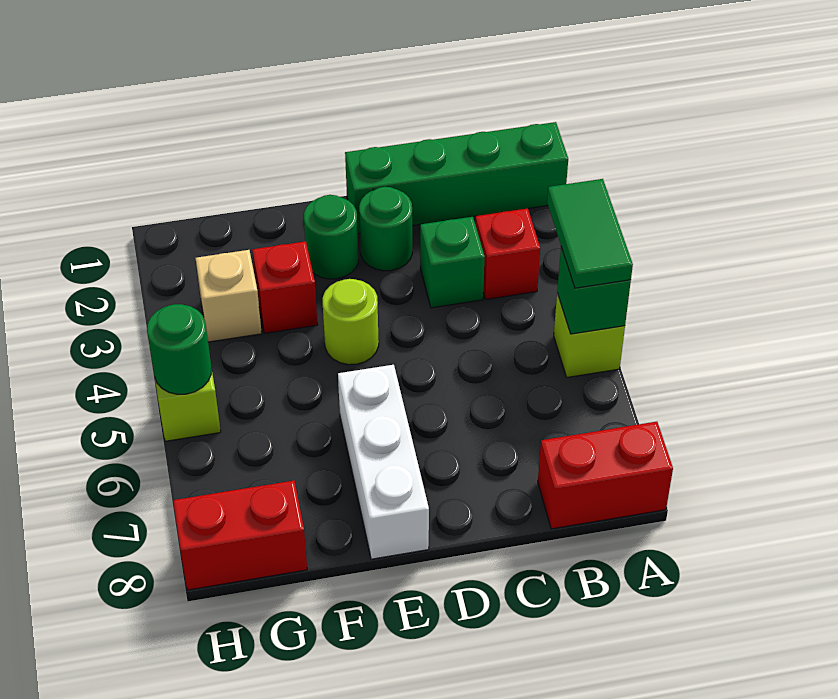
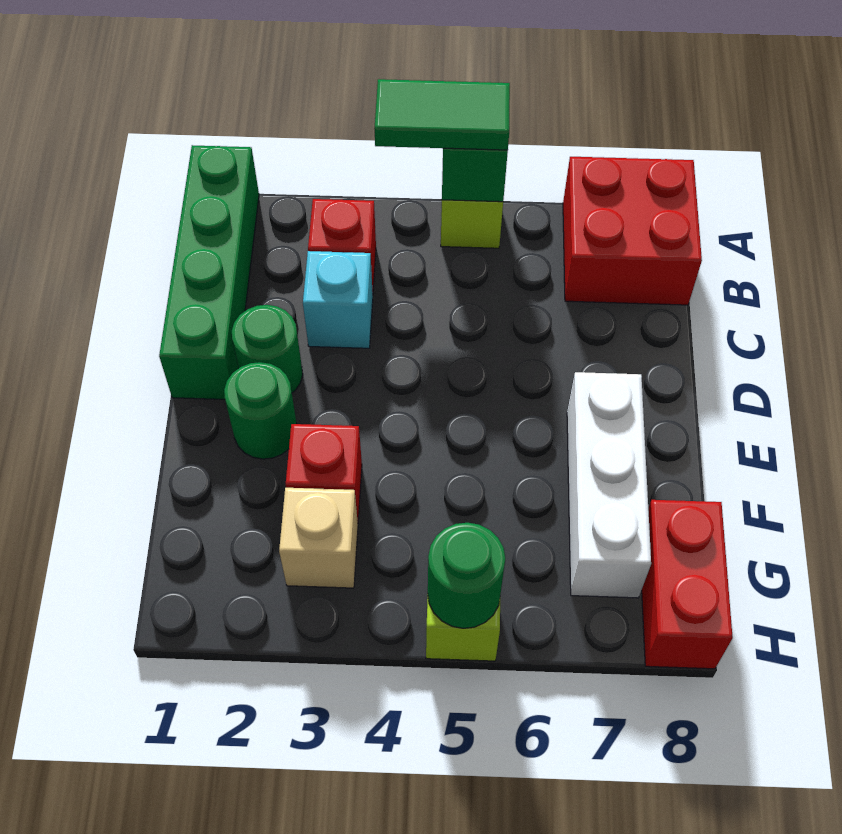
red brick A8:B8 level 1 -> red brick A7:B8 level 1
green brick C3 level 1 -> cyan brick C3 level 1
lime round brick E4 level 1 -> none
white brick E6:E8 level 1 -> white brick E7:G7 level 1

